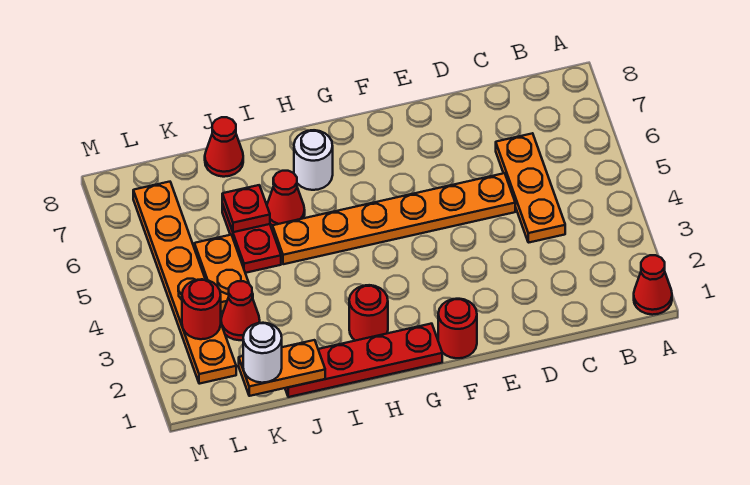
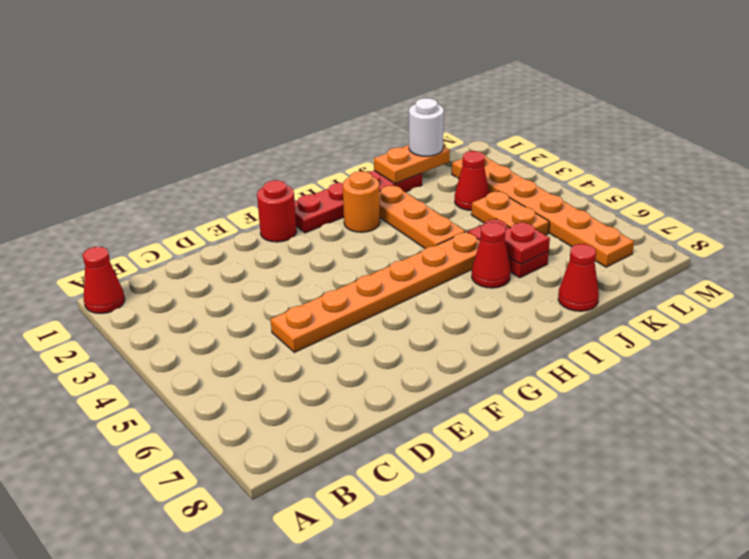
orange plate C4:C6 level 1 -> orange plate I2:I4 level 1
red round brick H2 level 1 -> orange round brick H2 level 1
white round brick H7 level 1 -> none
red round brick L3 level 2 -> none

